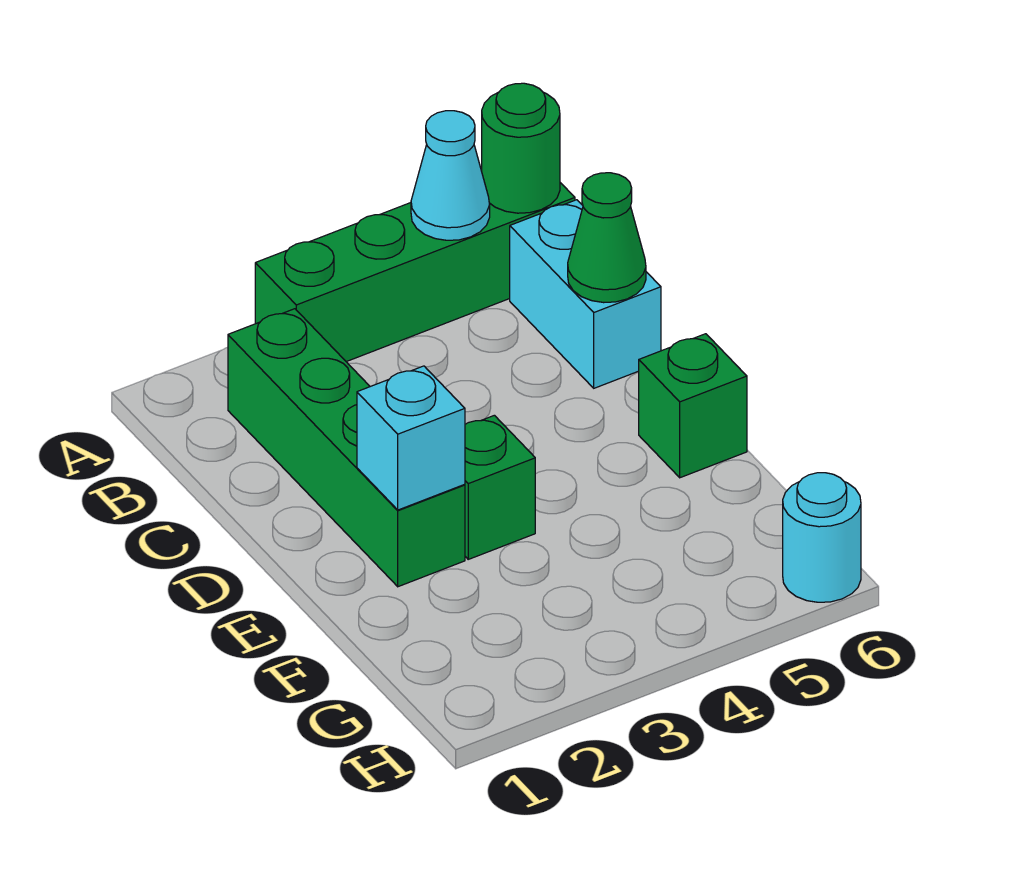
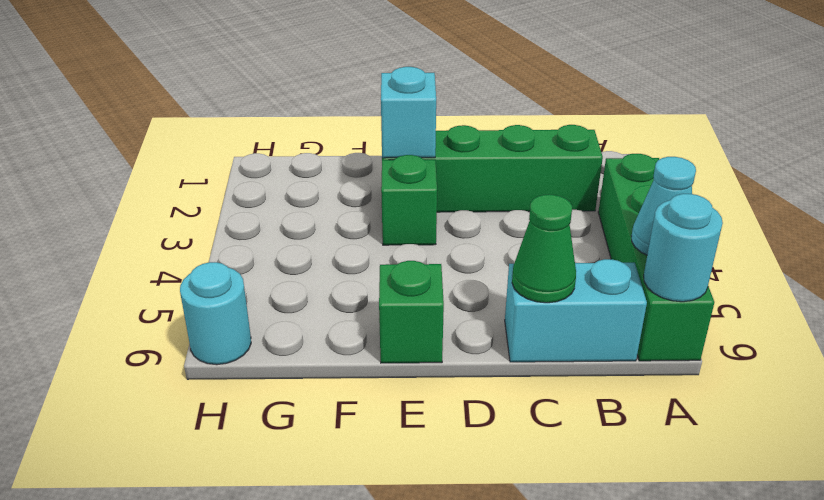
green round brick A6 level 2 -> cyan round brick A6 level 2

